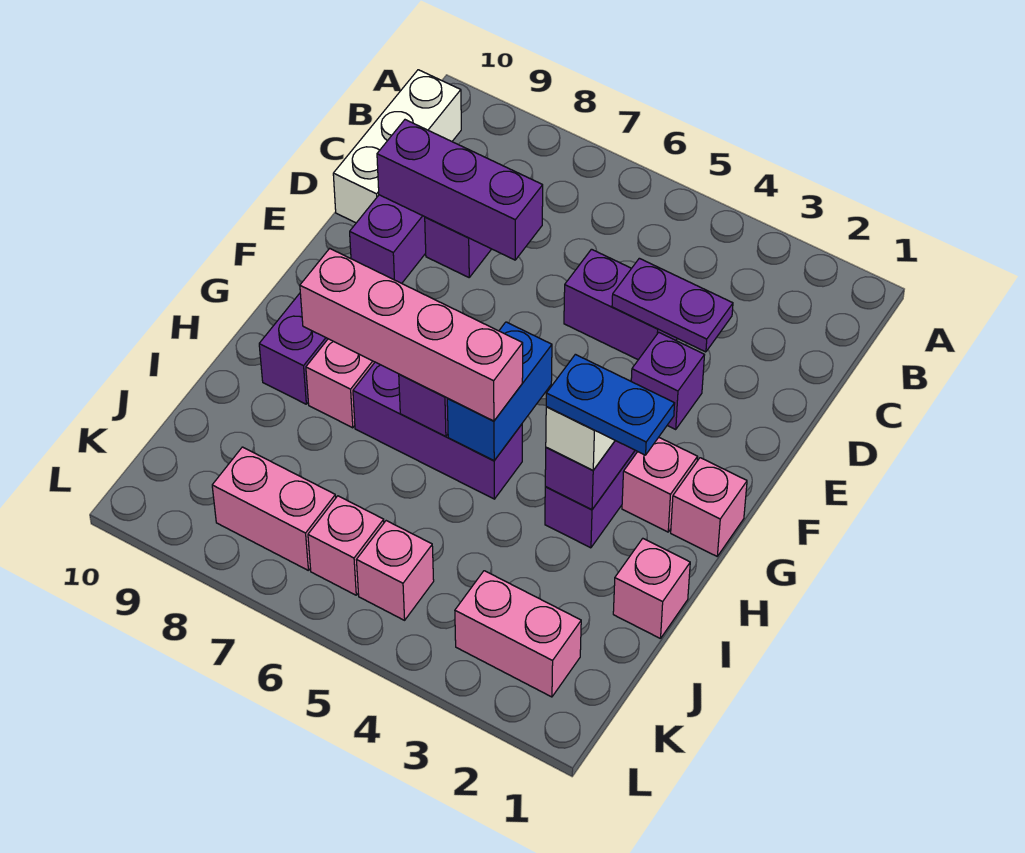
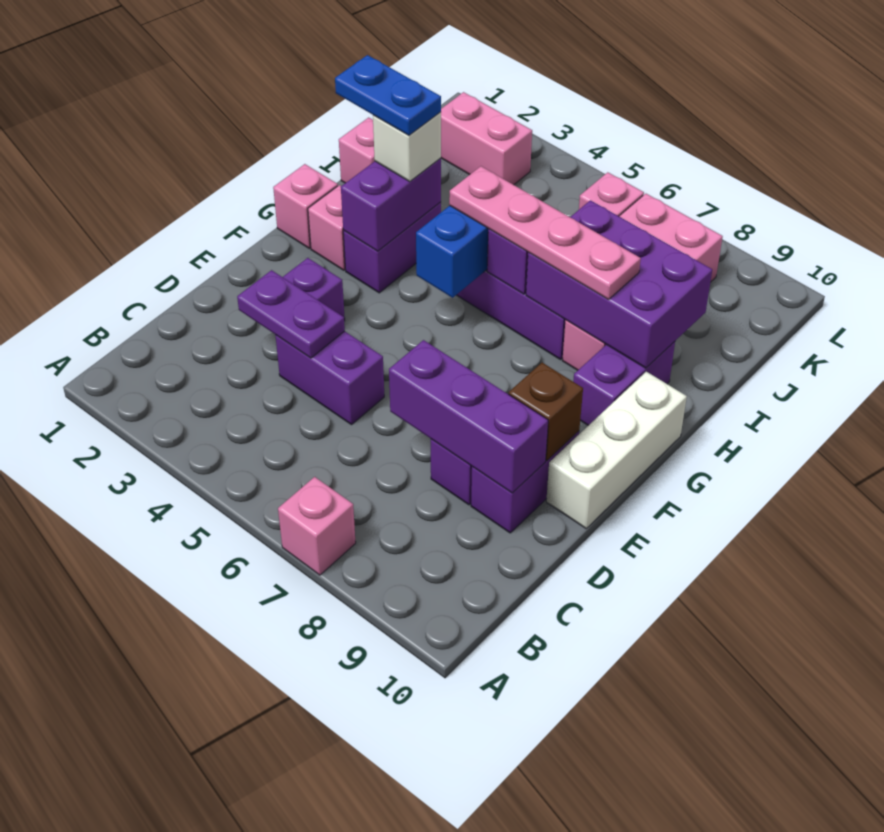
white brick B10:D10 level 1 -> white brick E10:G10 level 1
none -> brown brick E9 level 2
pink brick H5:H8 level 3 -> pink plate H5:H8 level 3
none -> purple brick H7:I9 level 2
pink brick K5 level 1 -> pink brick A7 level 1

